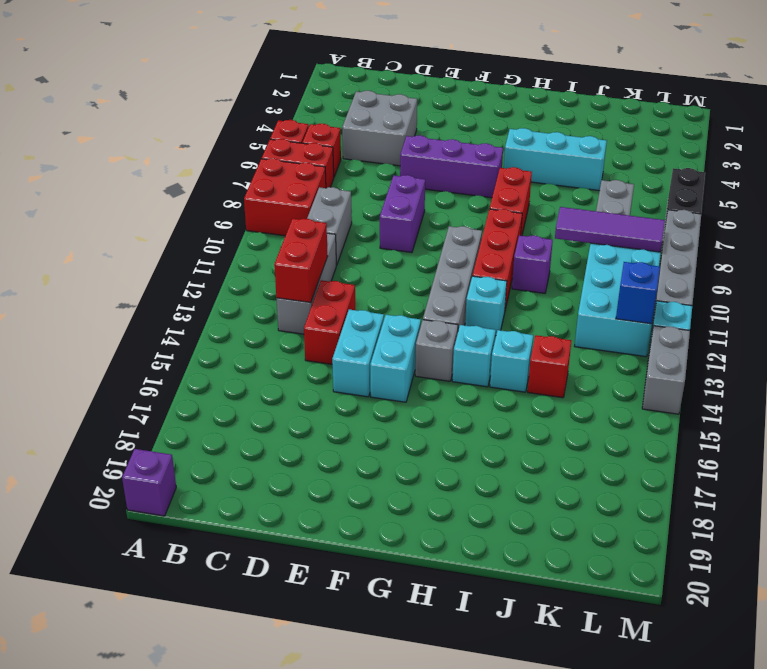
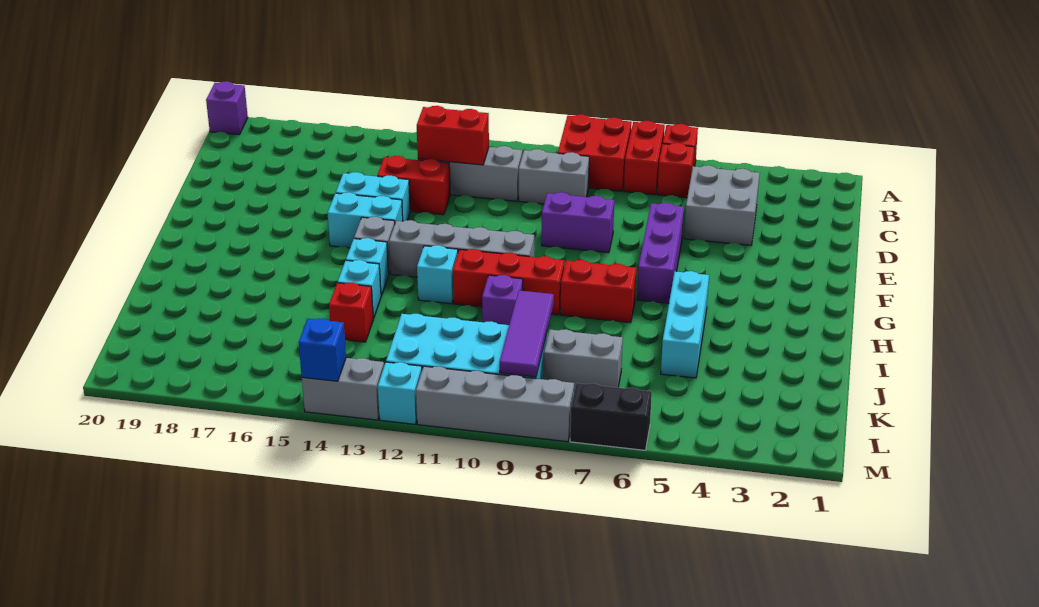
blue brick L12 level 2 -> blue brick M14 level 2

